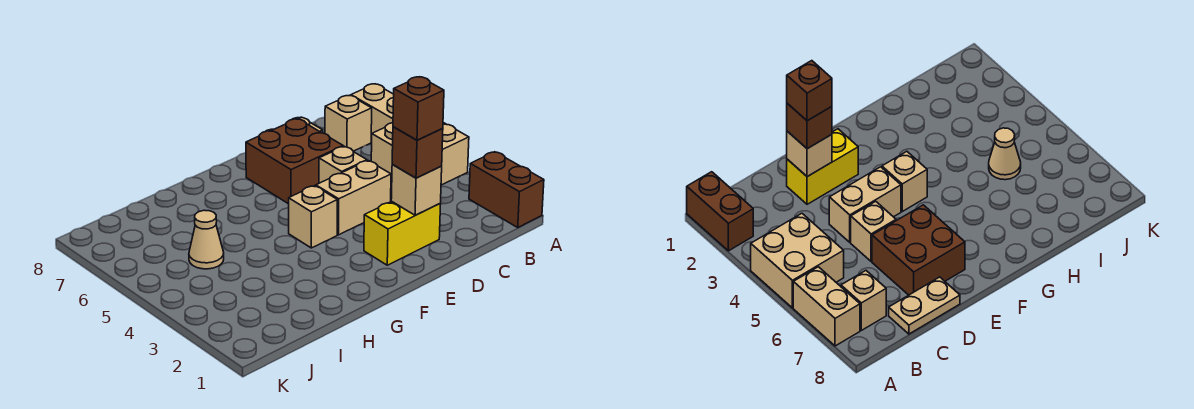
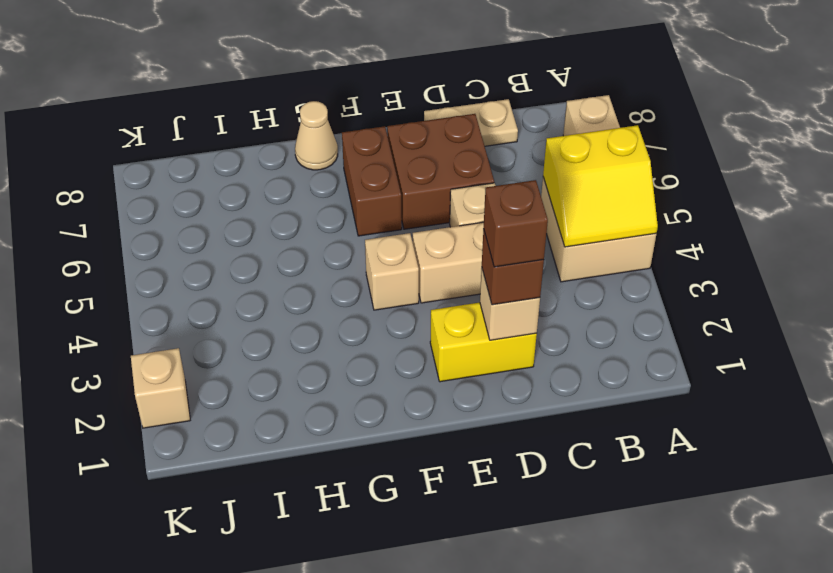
brown brick A1:A2 level 1 -> brown brick F6:F7 level 1
none -> yellow slope A4:B5 level 2 top 5
tan brick B7 level 1 -> tan brick K2 level 1
tan cone I5 level 1 -> tan cone G8 level 1

